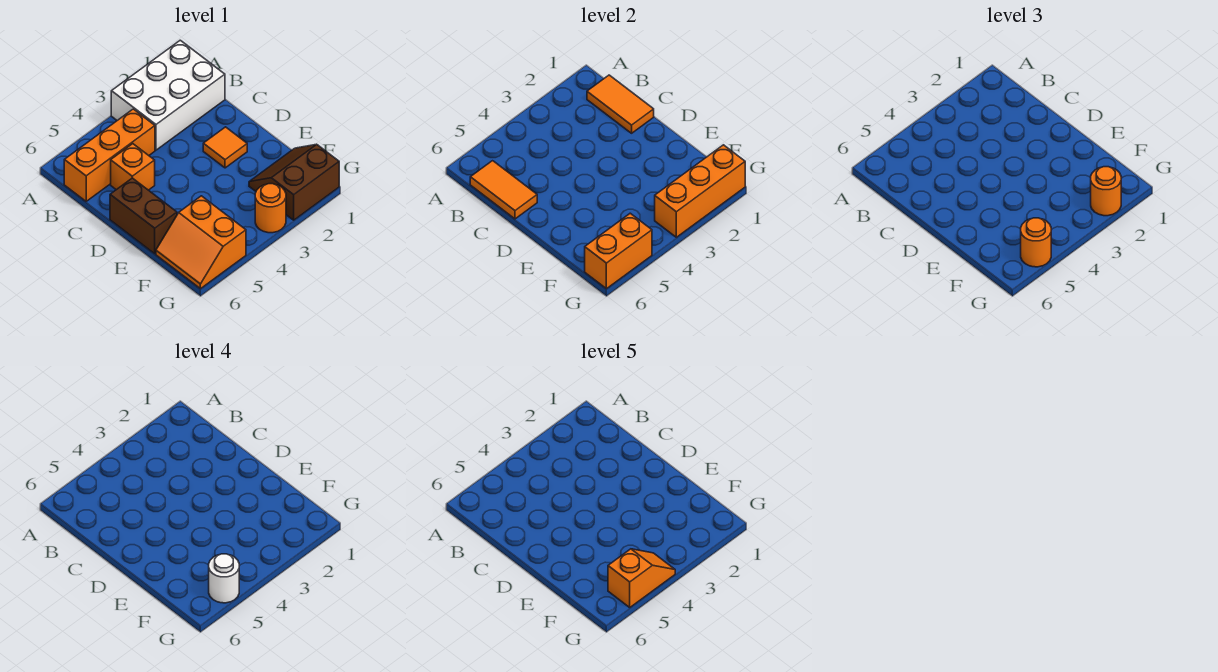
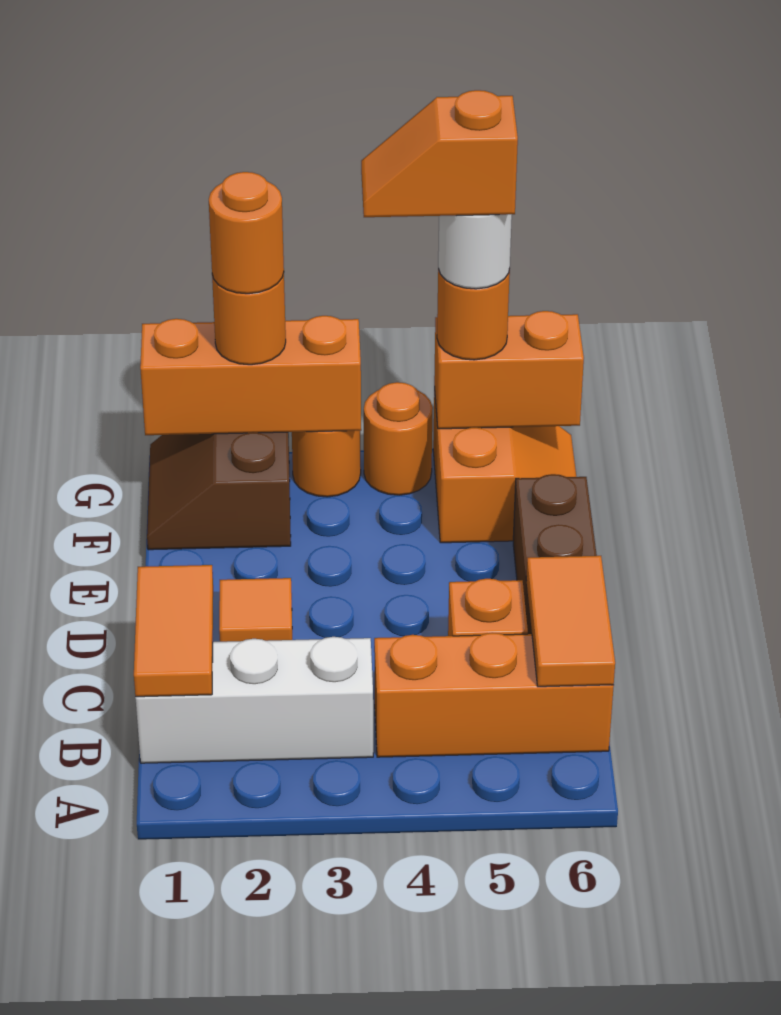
white brick A1:B3 level 1 -> white brick B1:B3 level 1
brown slope F1:G2 level 1 top G -> brown slope F1:G2 level 1 top 2
none -> orange round brick G2 level 4
none -> orange round brick G4 level 1

